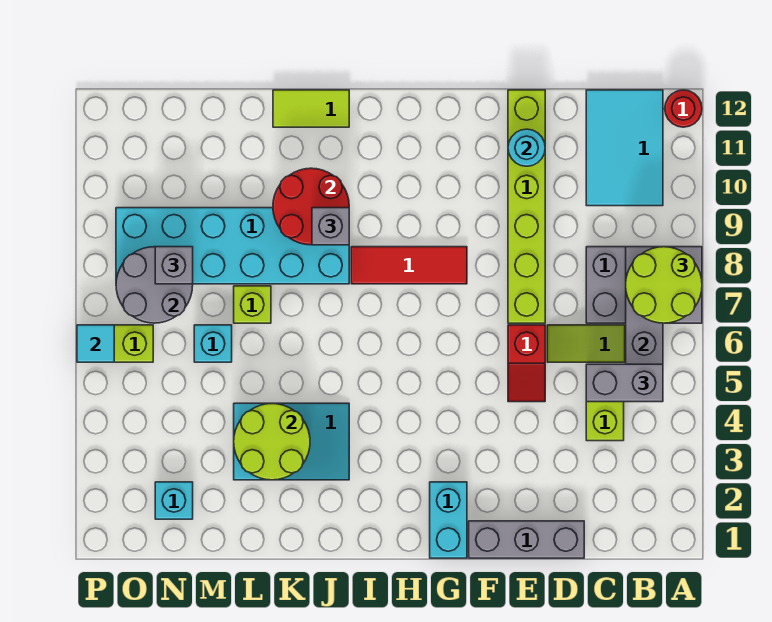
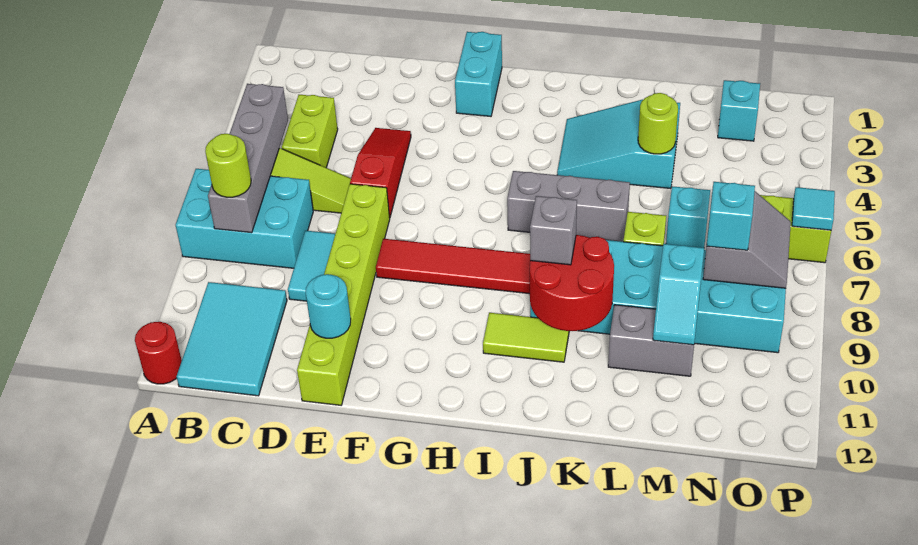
grey brick A7:C8 level 1 -> cyan brick A7:C8 level 1
lime round brick A7:B8 level 3 -> lime round brick B8 level 3
grey brick B5:C5 level 3 -> grey brick L10:M10 level 1
grey brick D1:F1 level 1 -> grey brick I6:K6 level 1
none -> cyan tile D8:D9 level 1
red slope E5:E6 level 1 top 6 -> red slope E4:E6 level 1 top 6
red tile G8:I8 level 1 -> red tile F8:I8 level 1
lime tile J12:K12 level 1 -> lime tile I10:J10 level 1
lime round brick K3:L4 level 2 -> lime round brick L4 level 2
none -> cyan slope M9:M10 level 2 top 9
grey round brick N7:O8 level 2 -> grey slope N7:O8 level 2 top N
grey brick N8 level 3 -> cyan brick N8 level 3

